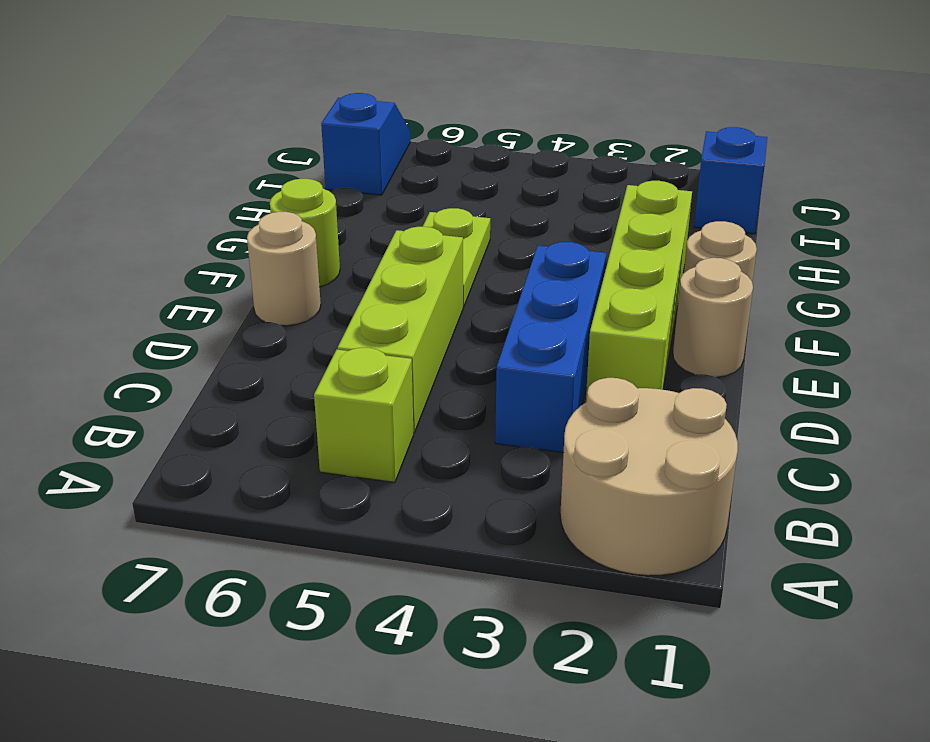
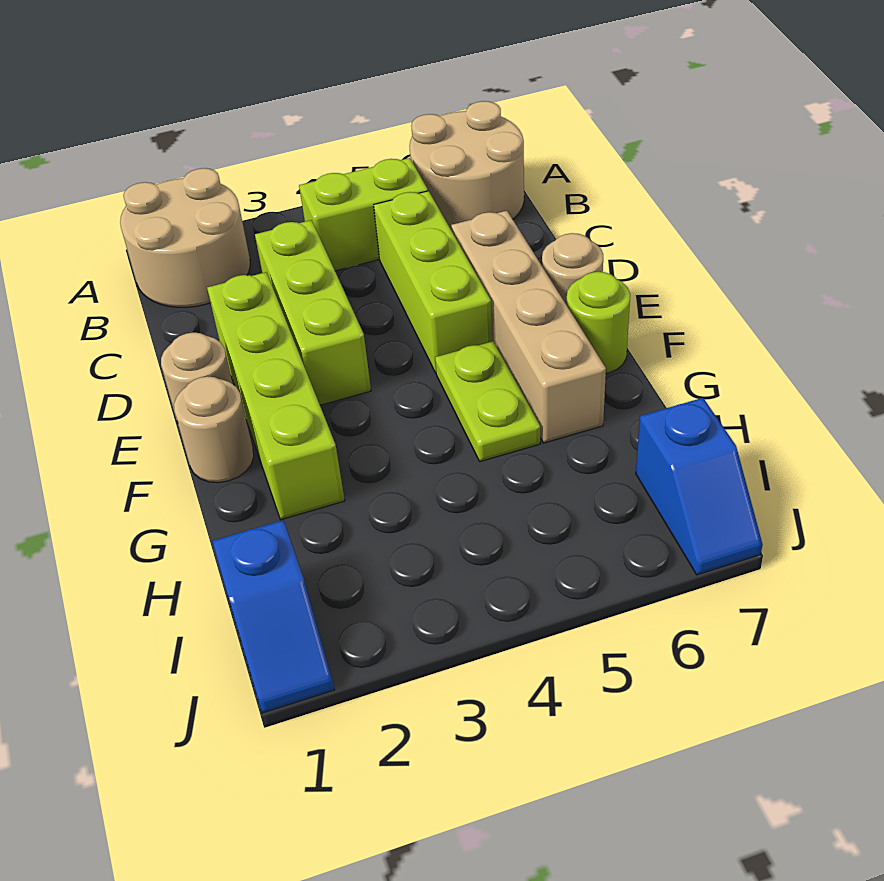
none -> tan round brick A6:B7 level 1
lime brick B5 level 1 -> lime brick B4:B5 level 1
blue brick C3:E3 level 1 -> lime brick C3:E3 level 1
none -> tan brick D6:G6 level 1

